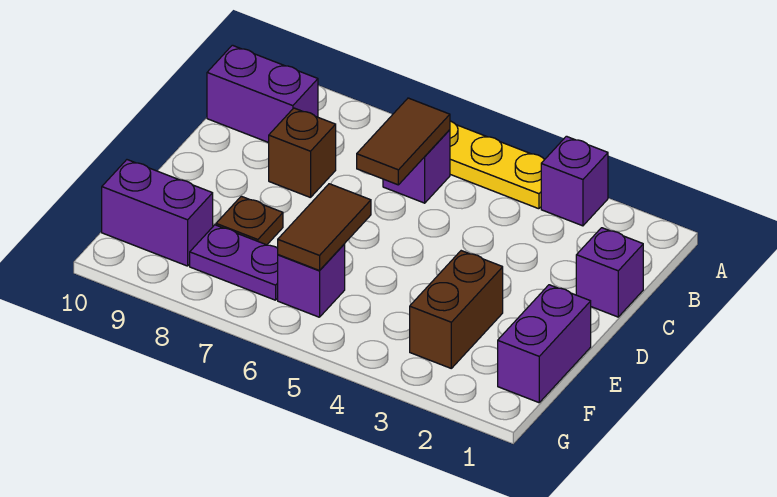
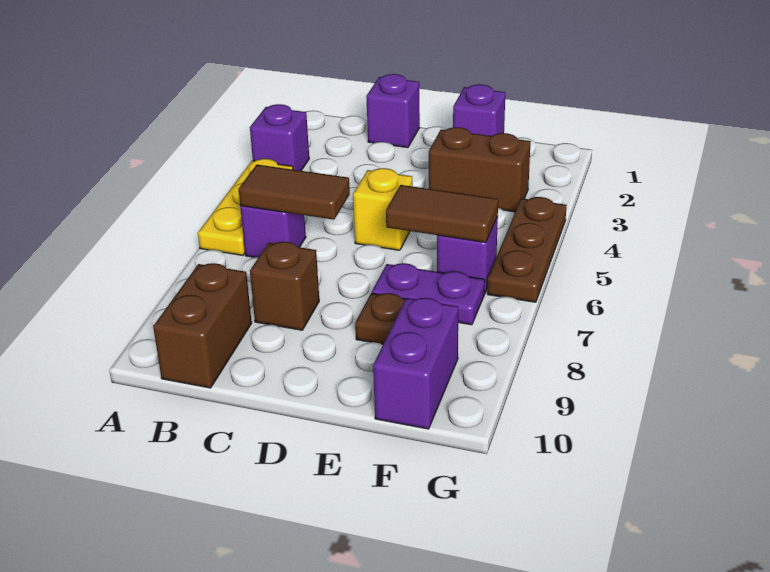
purple brick B9:B10 level 1 -> brown brick B9:B10 level 1
none -> yellow brick D5 level 1
purple brick E1:F1 level 1 -> purple brick E1 level 1
purple plate F7:F8 level 1 -> purple plate E7:F7 level 1
none -> brown plate G4:G6 level 1

